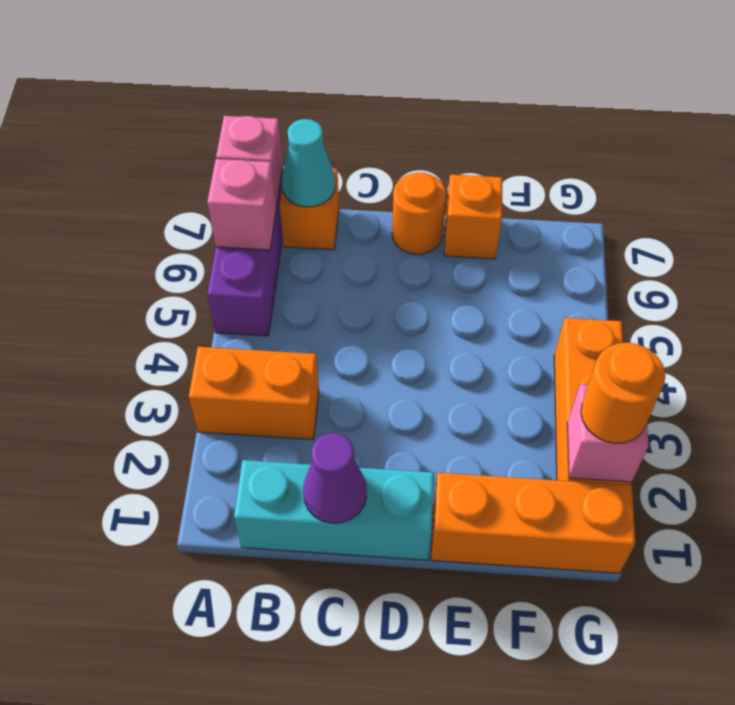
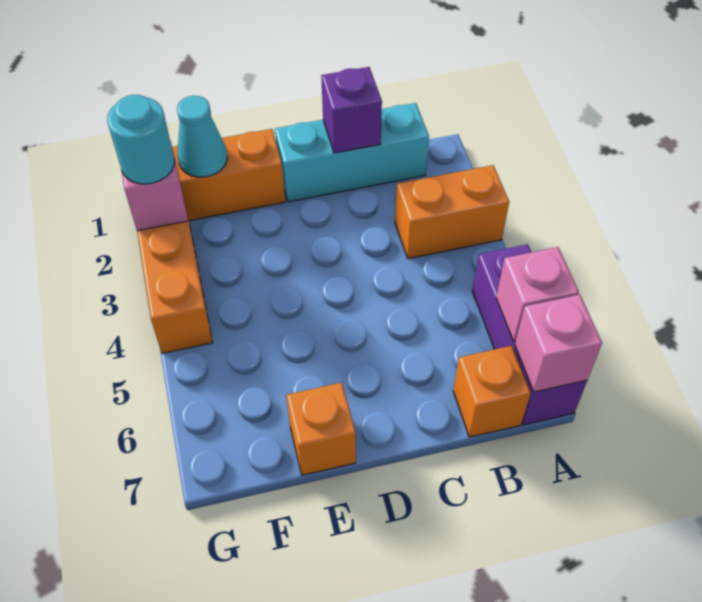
cyan cone B7 level 2 -> cyan cone F1 level 2
purple cone C1 level 2 -> purple brick C1 level 2
orange round brick D7 level 1 -> none
orange round brick G2 level 3 -> cyan round brick G2 level 3

